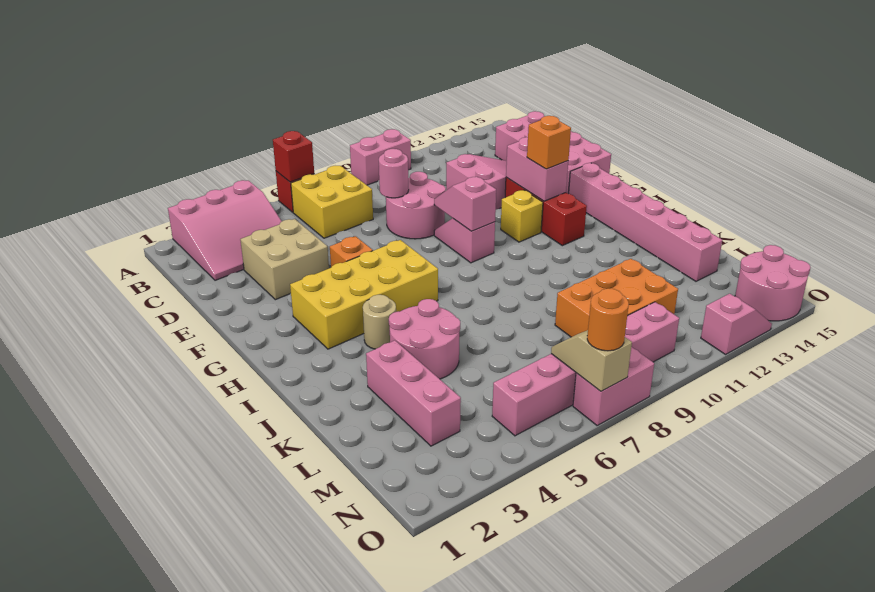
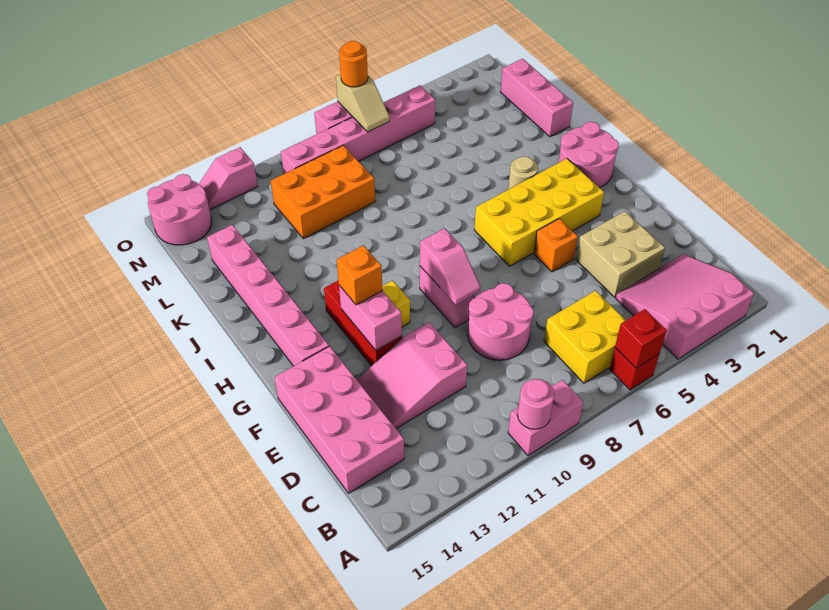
pink round brick D8 level 2 -> pink round brick A10 level 2
pink round brick J4:K5 level 1 -> pink round brick H1:I2 level 1
pink brick K3:M3 level 1 -> pink brick K1:M1 level 1

